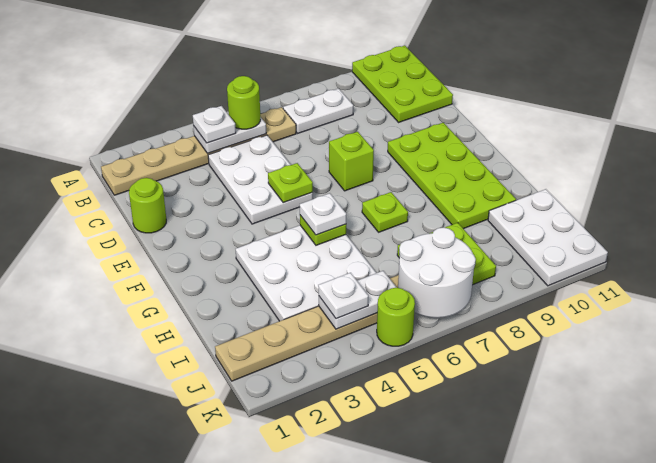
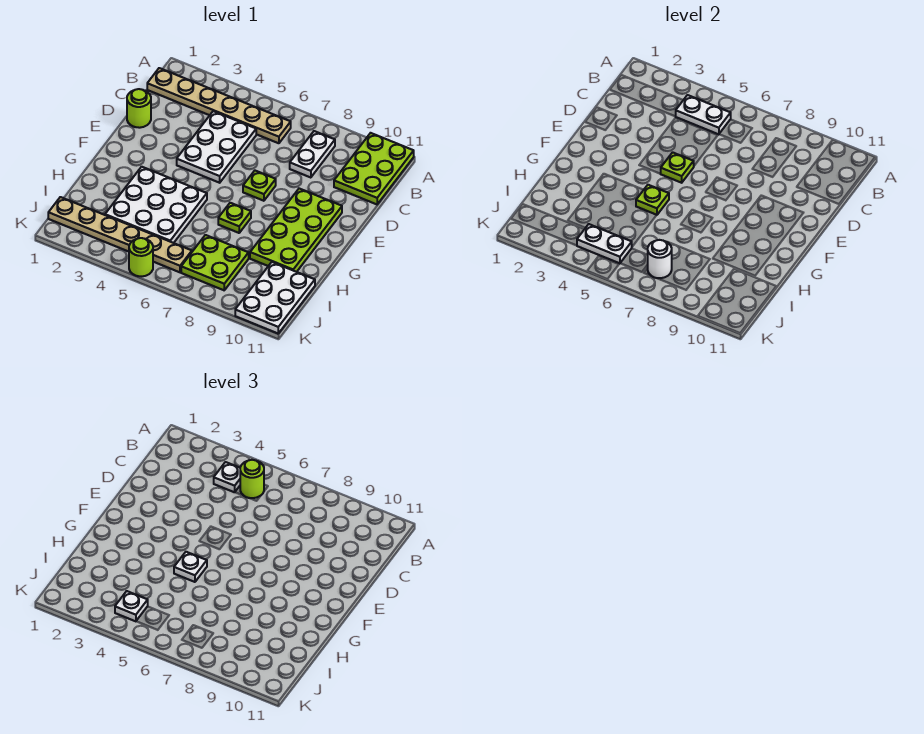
white plate B7:B8 level 1 -> white plate B8:C8 level 1
lime brick E7 level 1 -> lime plate E7 level 1
white round brick J6:K7 level 2 -> white round brick J7 level 2

